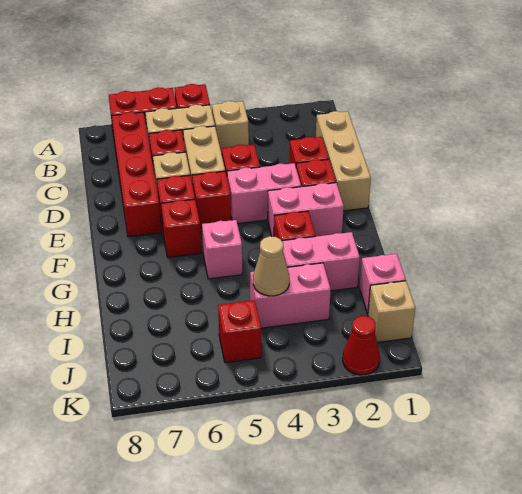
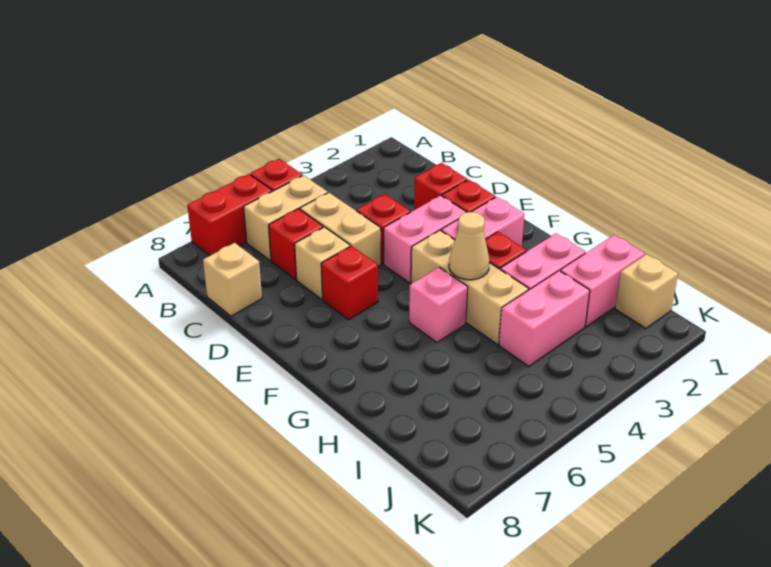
tan brick B4 level 1 -> tan brick C8 level 1
red brick B7:E7 level 1 -> none
tan brick C1:E1 level 1 -> tan brick F4:H4 level 1
red brick E5 level 1 -> none
red brick F6 level 1 -> none
pink brick I1 level 1 -> pink brick I1:I2 level 1
tan cone I4 level 2 -> tan cone G4 level 2
red brick J5 level 1 -> none
red cone K2 level 1 -> none

